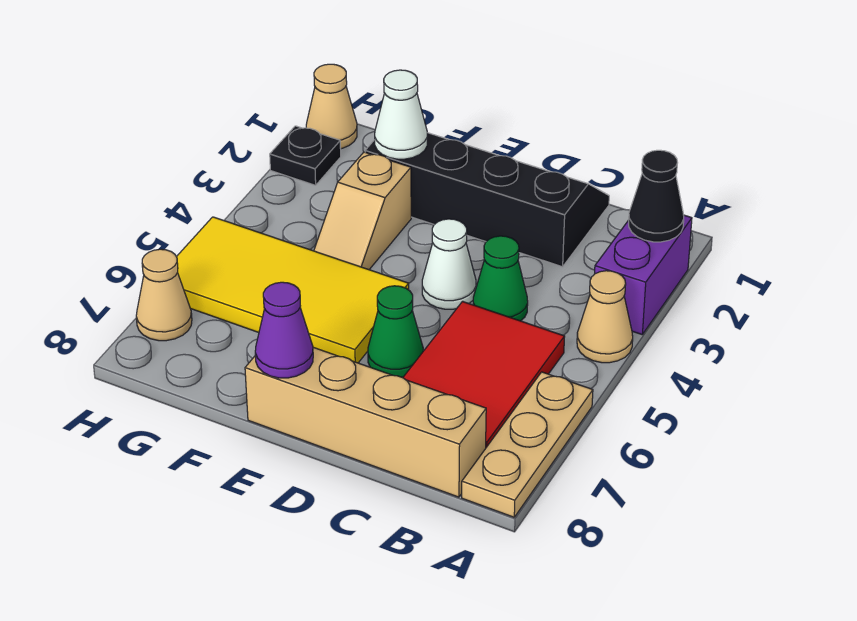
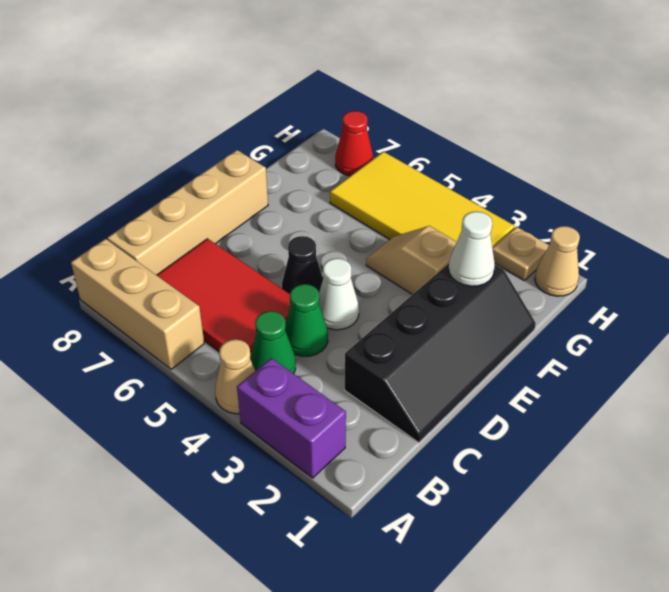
black cone A2 level 2 -> black cone D5 level 1
tan plate A6:A8 level 1 -> tan brick A6:A8 level 1
green cone D6 level 1 -> green cone B4 level 1
yellow tile E5:H6 level 1 -> yellow tile G3:H6 level 1
purple cone E8 level 2 -> none
black plate H2 level 1 -> tan plate H2 level 1
tan cone H7 level 1 -> red cone H7 level 1

